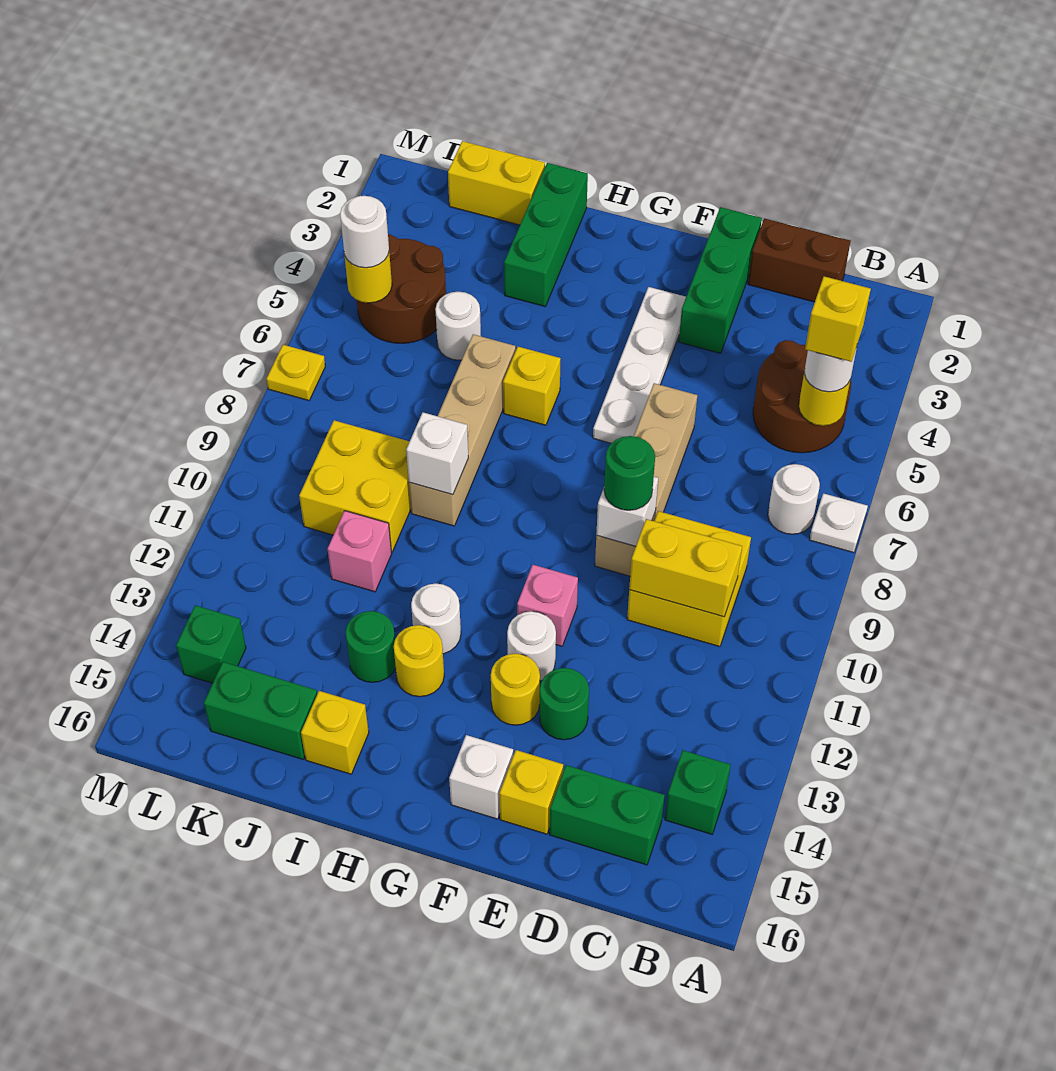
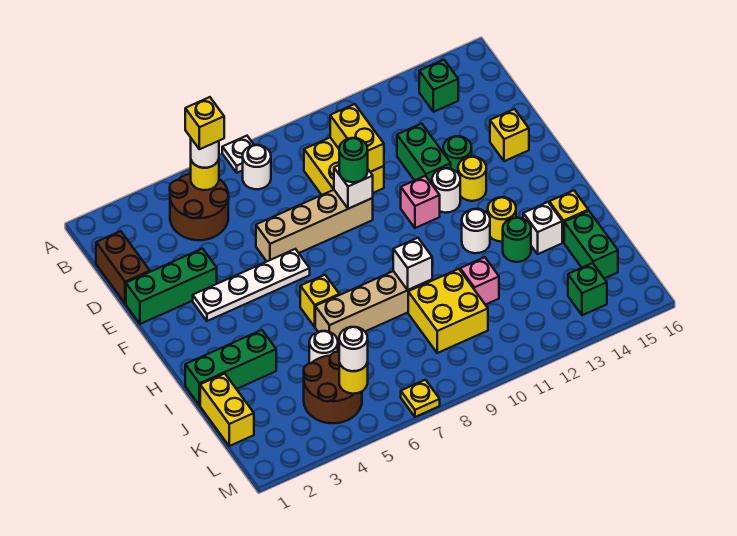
green brick C15:D15 level 1 -> green brick D12:E12 level 1
white brick F15 level 1 -> white brick I14 level 1

